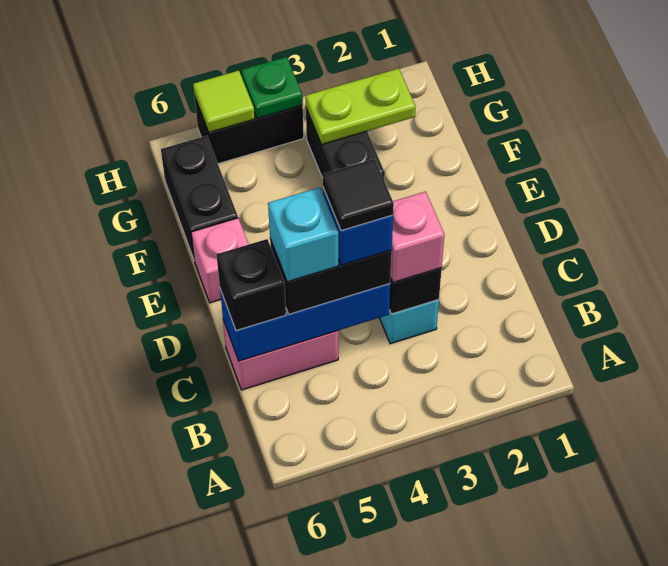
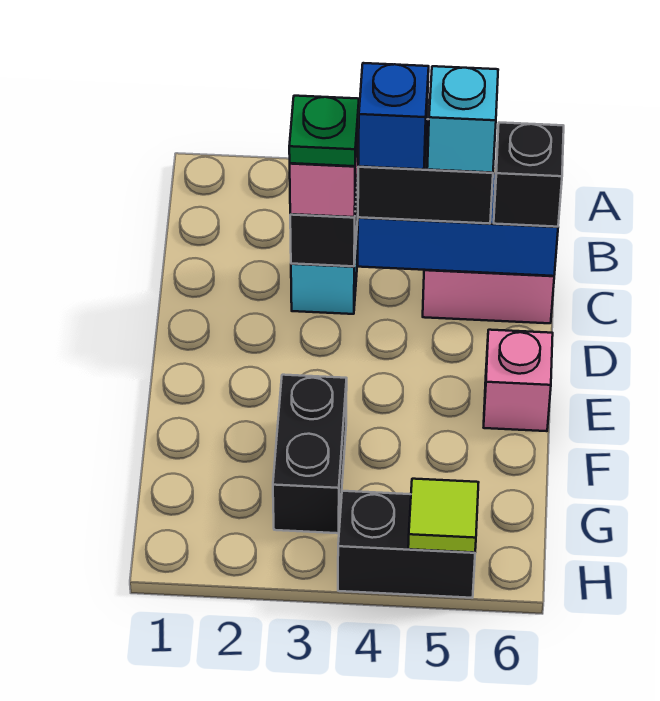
black tile C4 level 5 -> none
black brick F6:G6 level 1 -> none
lime plate G2:G3 level 2 -> none
green plate H4 level 2 -> green plate C3 level 4

